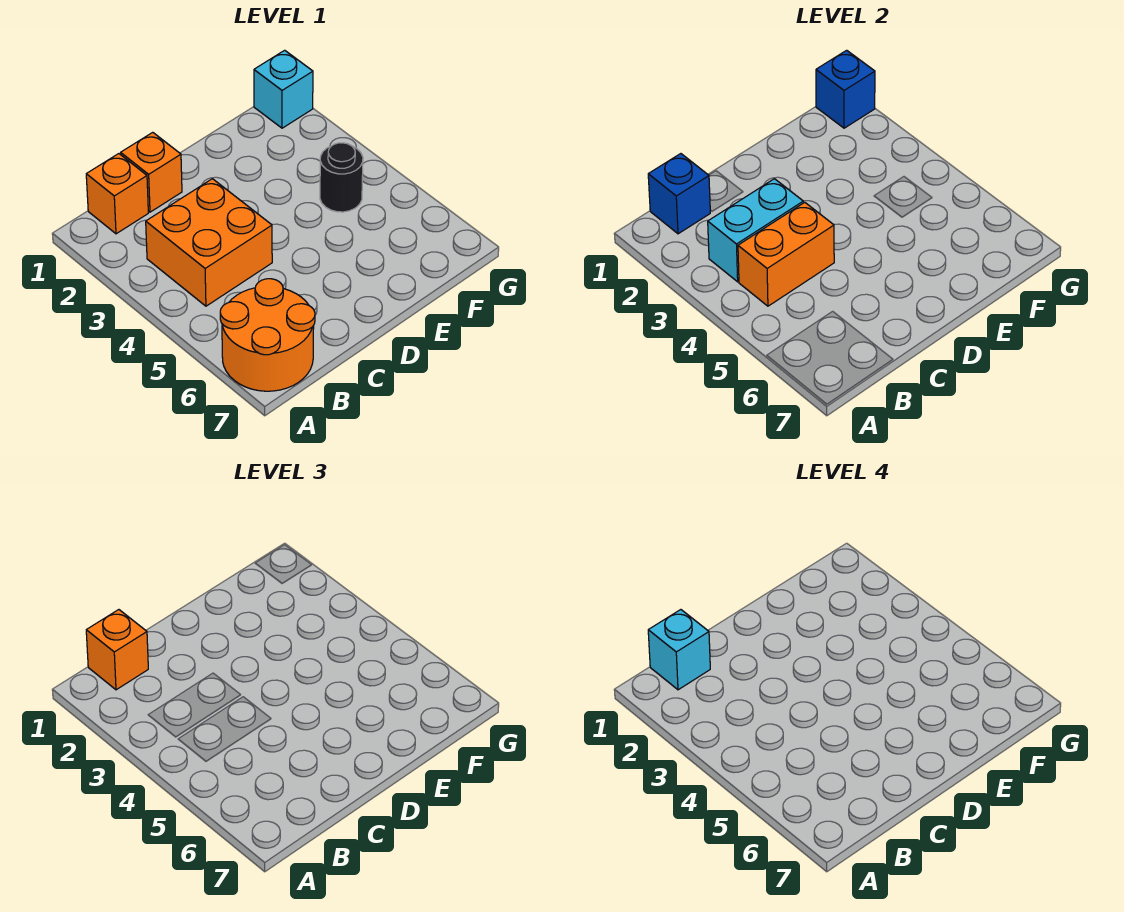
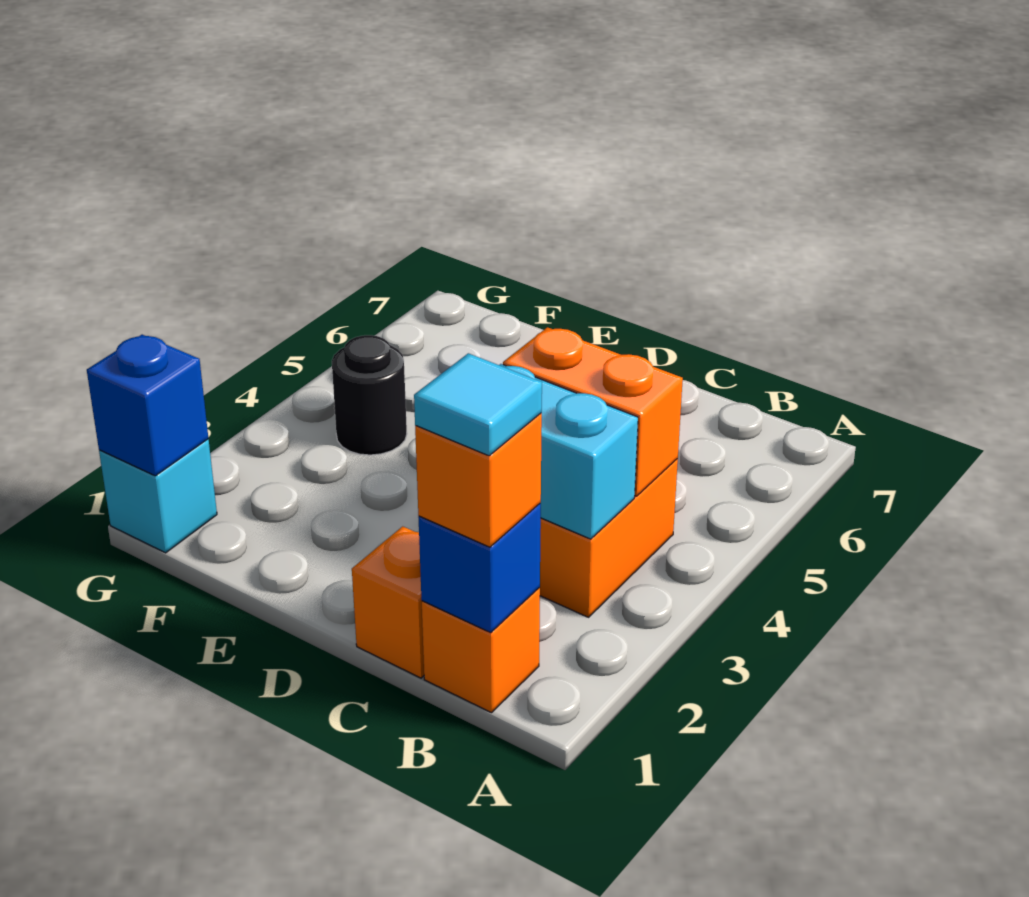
orange round brick A6:B7 level 1 -> none
cyan brick B1 level 4 -> cyan tile B1 level 4

